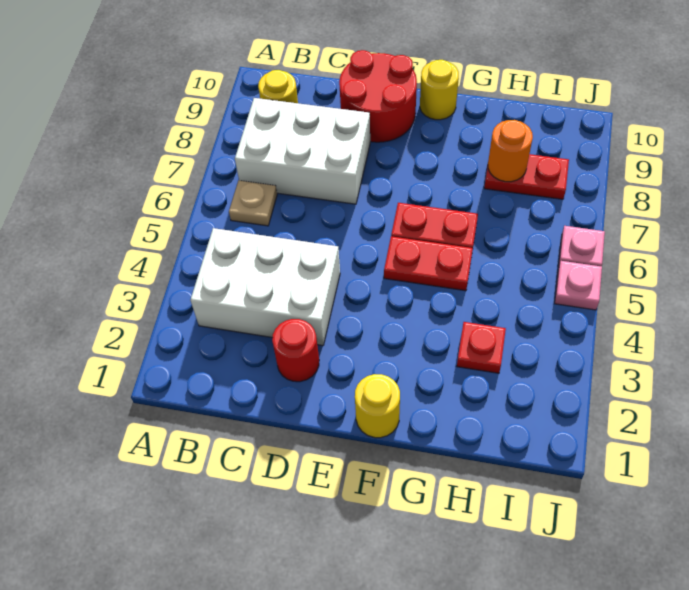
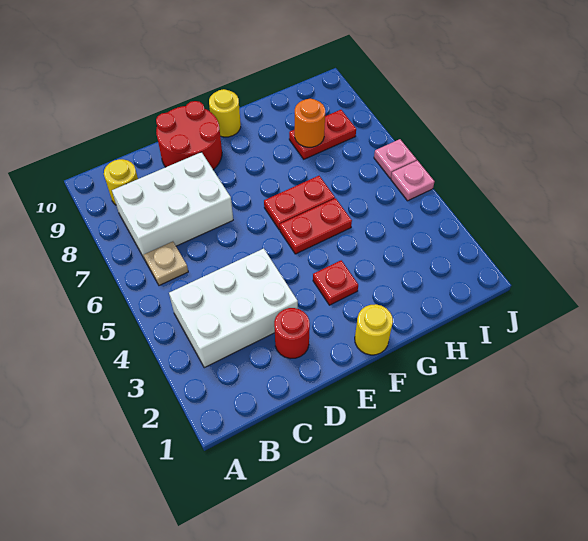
red plate H3 level 1 -> red plate F3 level 1

